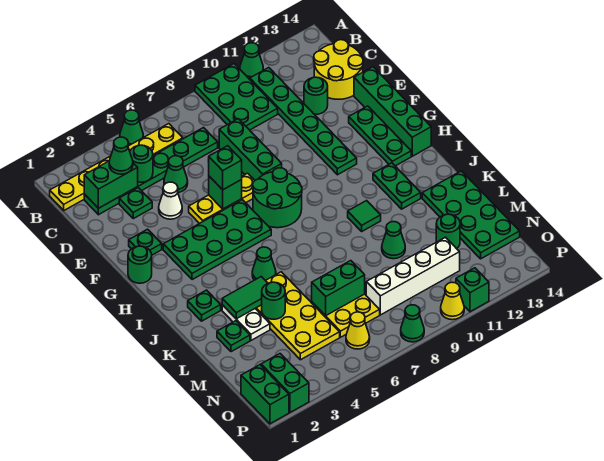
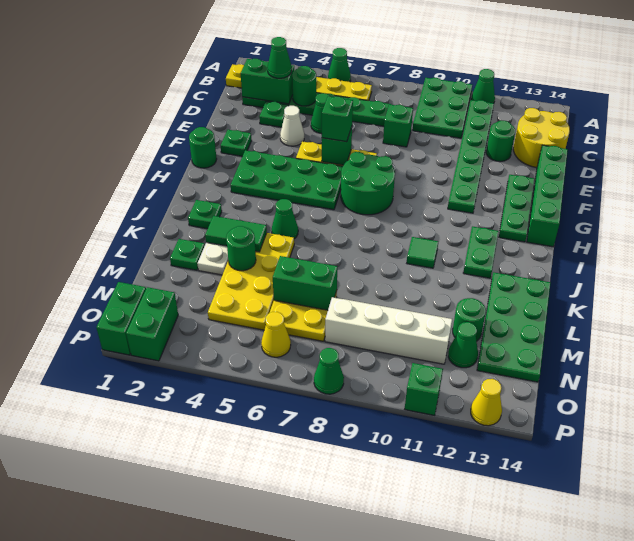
green brick D8:F8 level 1 -> green brick D8 level 1
green cone L10 level 1 -> green cone N12 level 1
yellow cone P10 level 1 -> yellow cone P13 level 1

